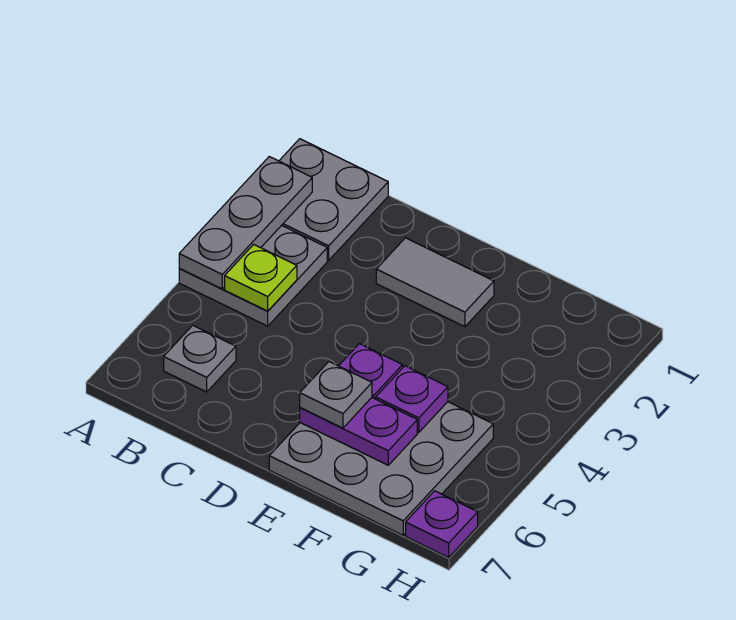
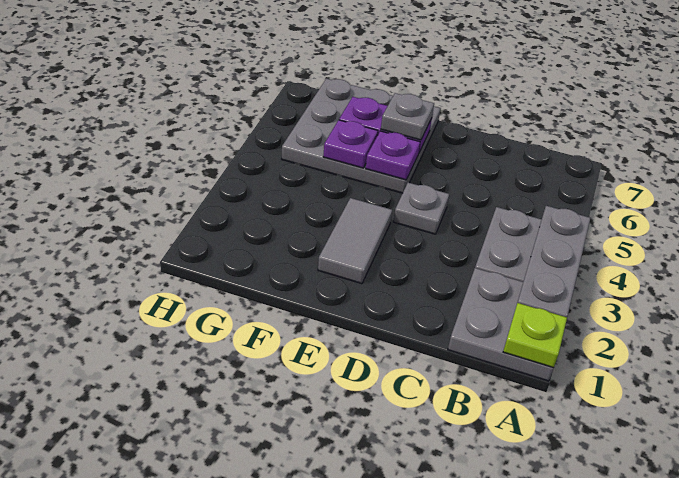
lime plate B4 level 2 -> lime plate A1 level 2
grey plate B6 level 1 -> grey plate D4 level 1
grey tile D2:E2 level 1 -> grey tile E2:E3 level 1
purple plate H7 level 1 -> none

